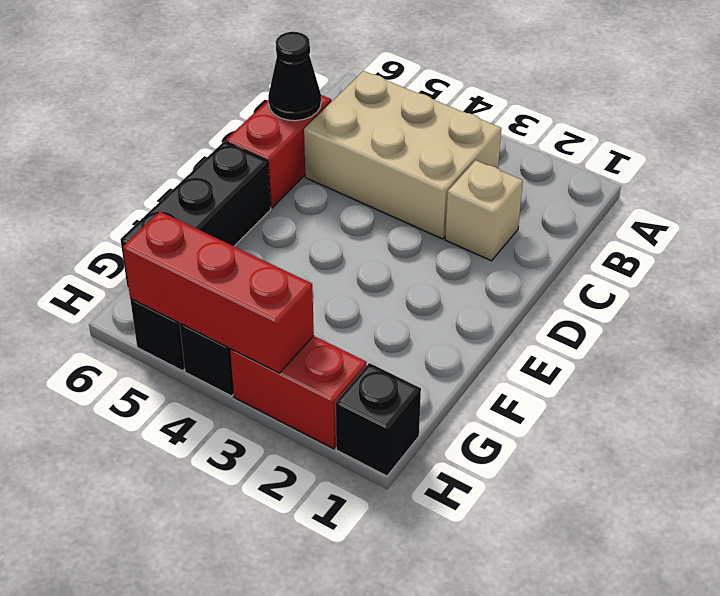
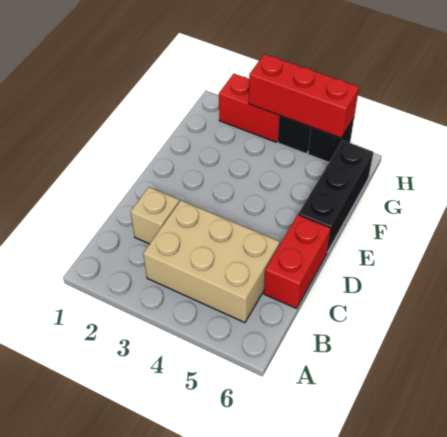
black cone C6 level 2 -> none
black brick H1 level 1 -> none

